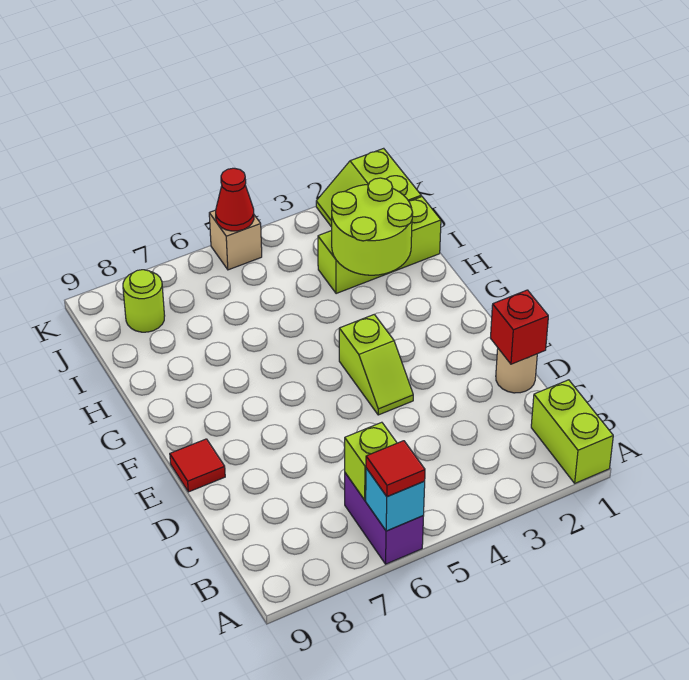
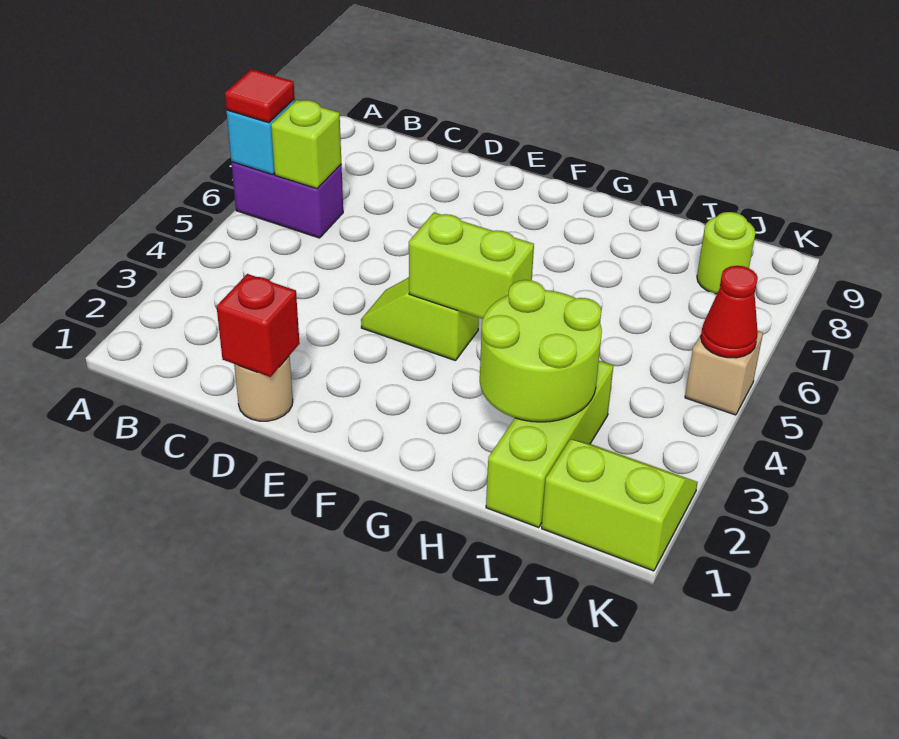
lime brick A1:B1 level 1 -> lime brick F4:G4 level 2
red tile E9 level 1 -> none

